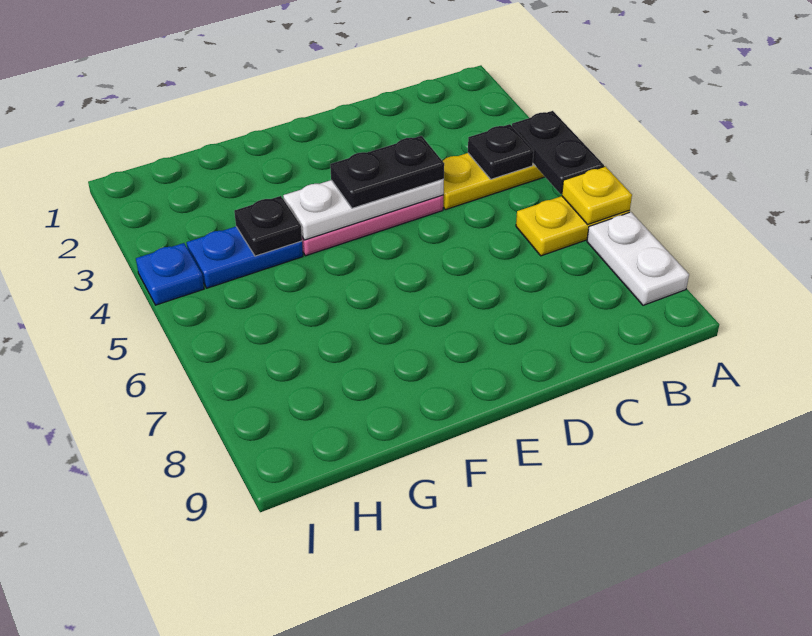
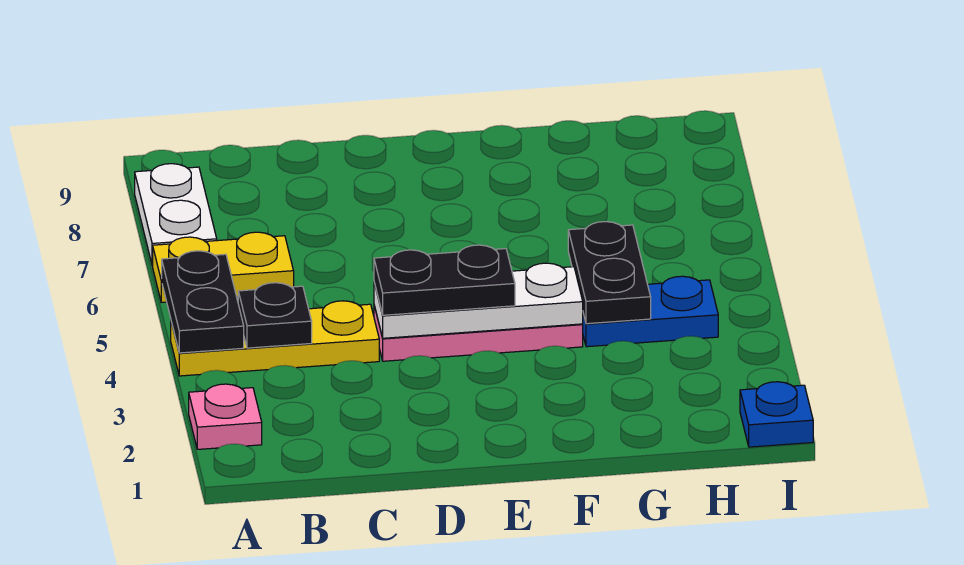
none -> pink plate A2 level 1
yellow plate A6 level 2 -> none
black plate G4 level 2 -> black plate G4:G5 level 2
blue plate I4 level 1 -> blue plate I1 level 1

